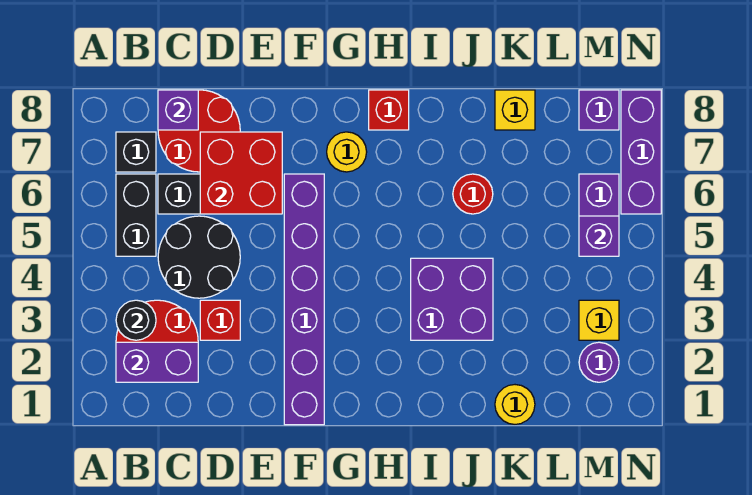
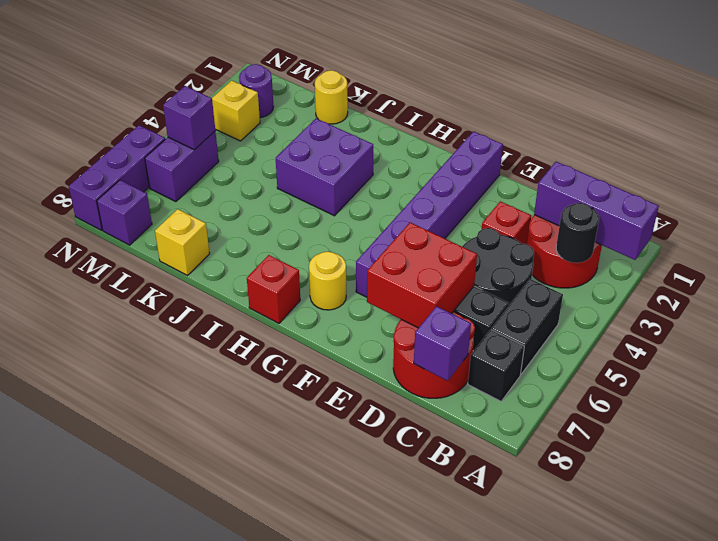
purple brick B2:C2 level 2 -> purple brick A2:C2 level 2
red round brick J6 level 1 -> none

